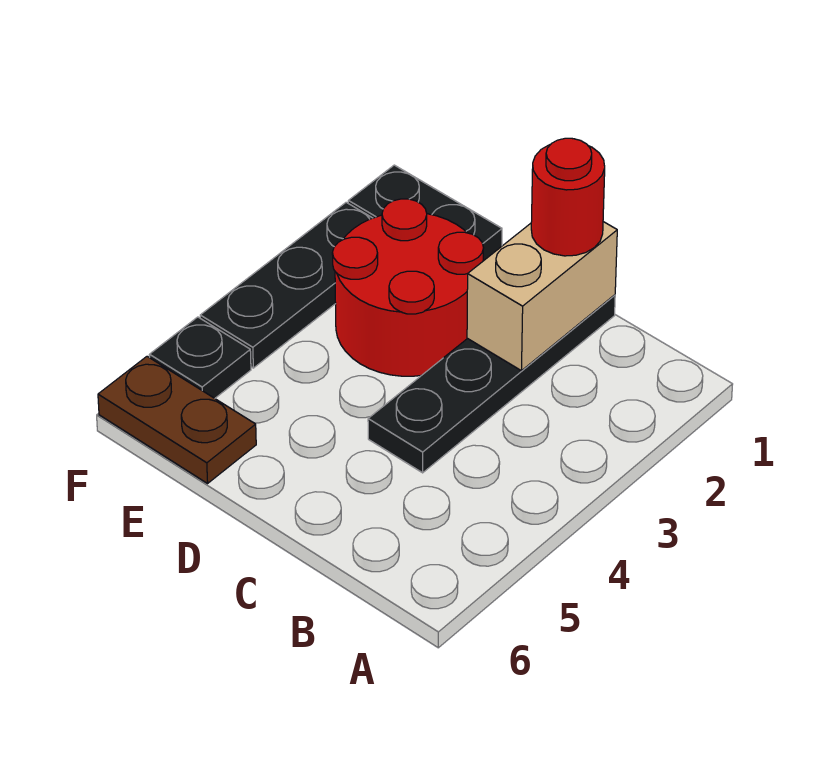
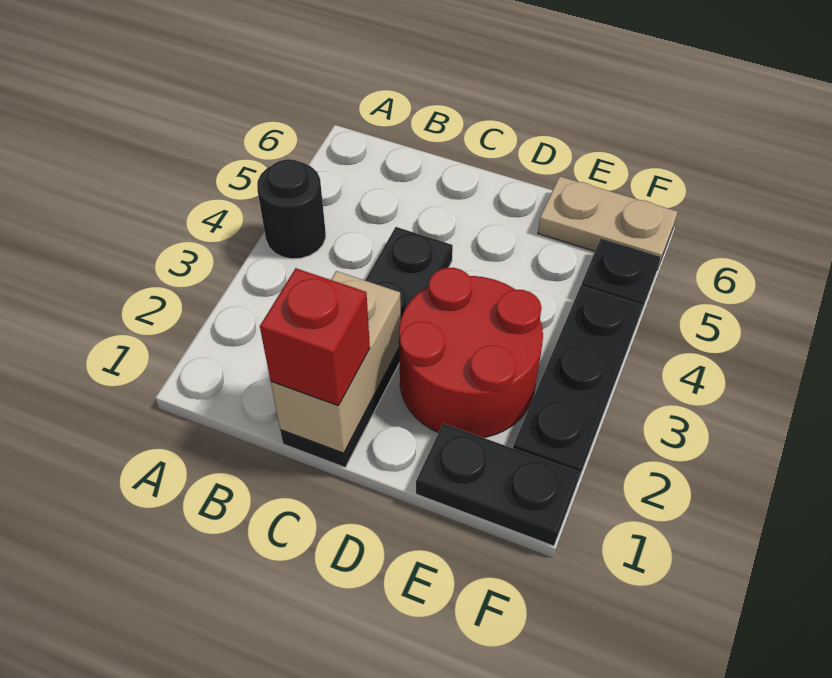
none -> black round brick A4 level 1
red round brick C1 level 3 -> red brick C1 level 3
brown plate E6:F6 level 1 -> tan plate E6:F6 level 1

